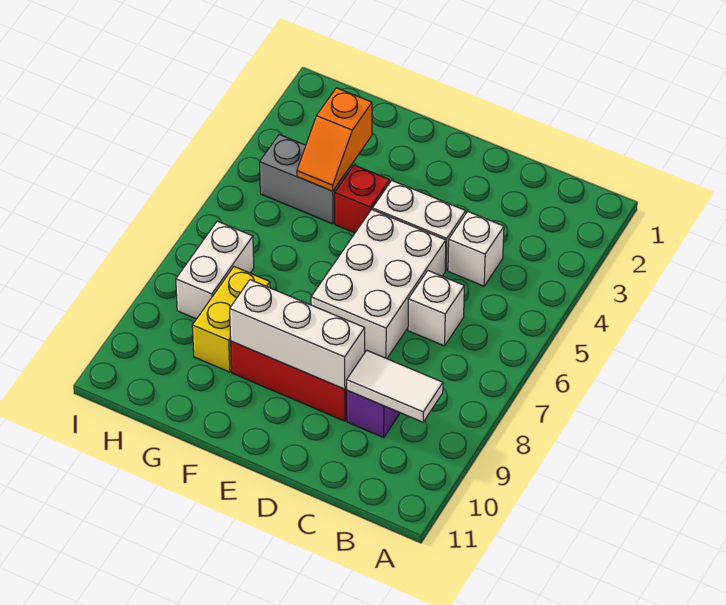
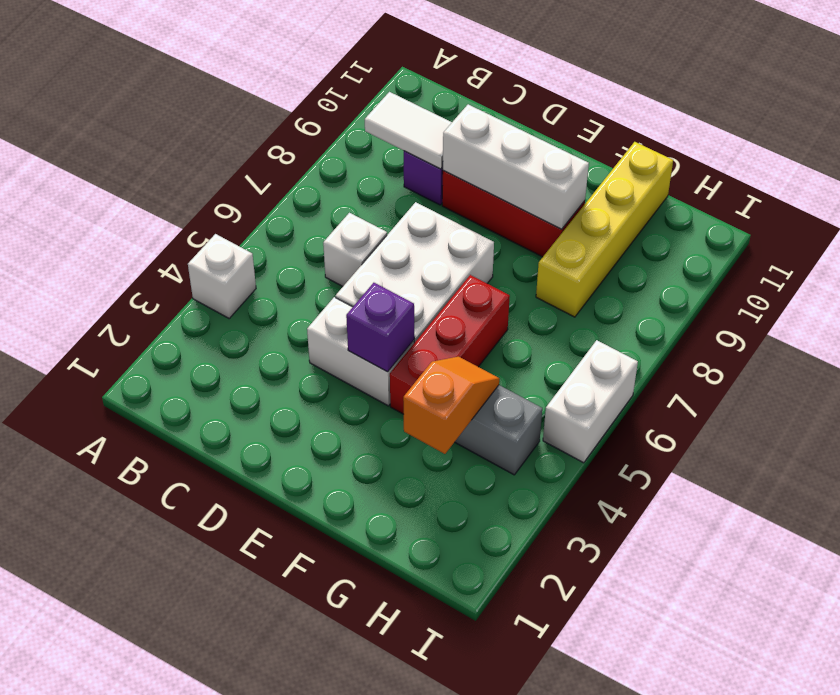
white brick C4 level 1 -> white brick A4 level 1
none -> purple brick E4 level 2
red brick F4 level 1 -> red brick F4:F6 level 1
yellow brick G8:G9 level 1 -> yellow brick G8:G11 level 1
white brick H7:H8 level 1 -> white brick I5:I6 level 1

